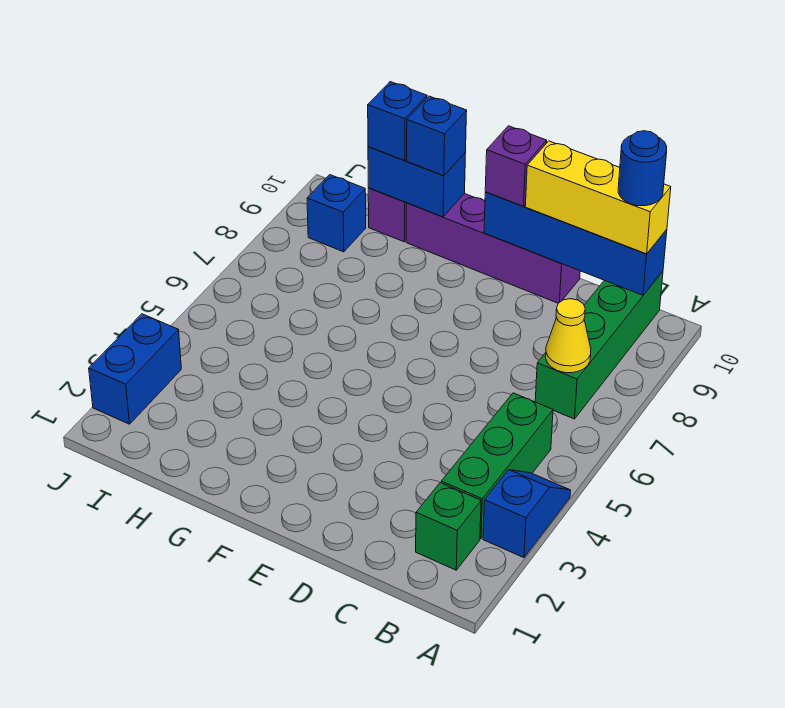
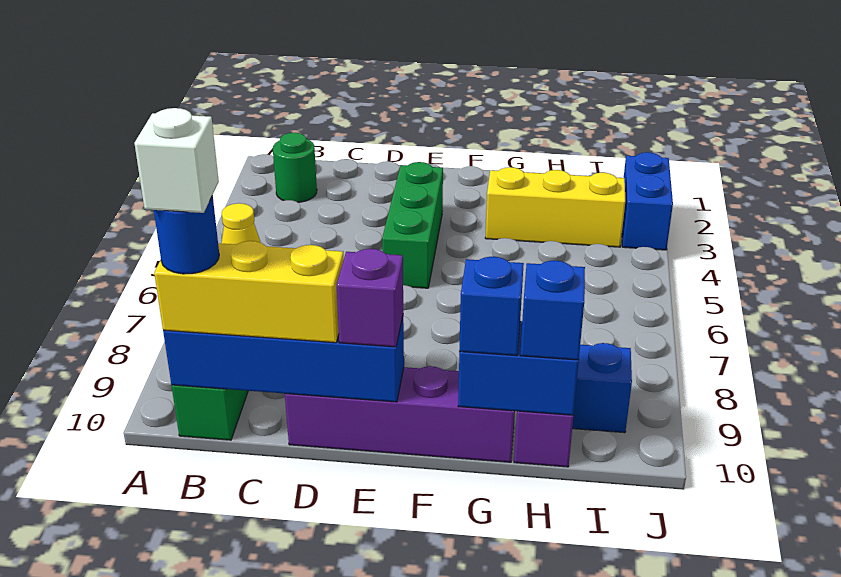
blue slope A3:A4 level 1 top 3 -> none
green brick B2 level 1 -> green round brick B2 level 1
green brick B3:B5 level 1 -> green brick E3:E5 level 1
none -> white brick B10 level 5
none -> yellow brick G3:I3 level 1

